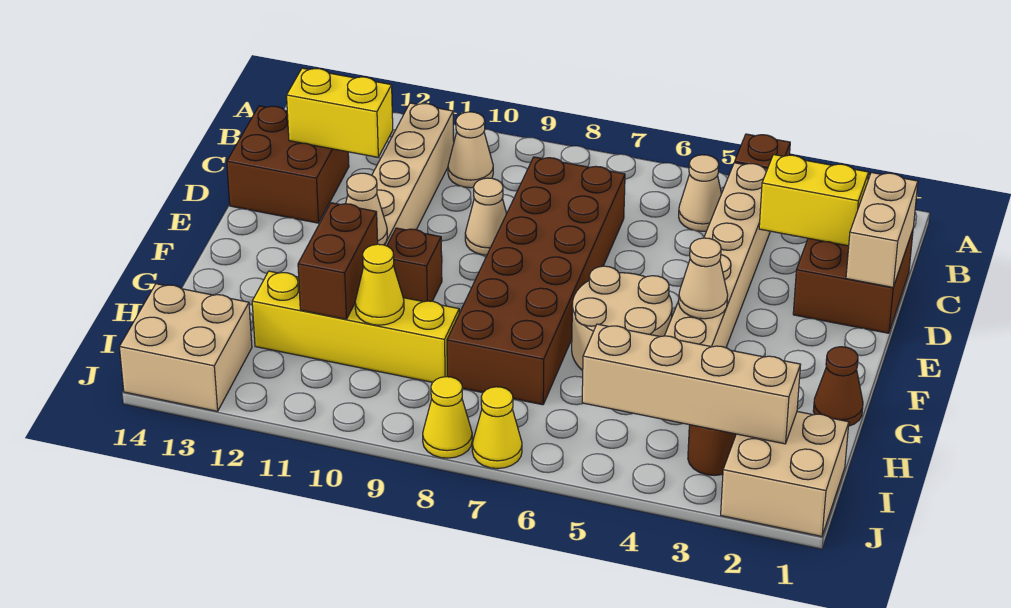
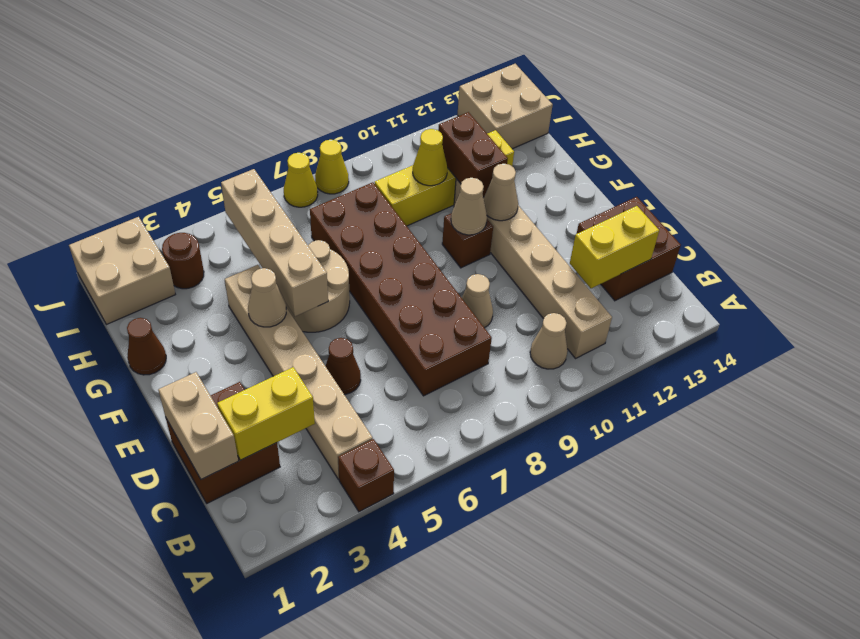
tan cone B5 level 1 -> tan cone F10 level 2
none -> brown cone D5 level 1
tan brick I2:I5 level 2 -> tan brick F5:I5 level 2

